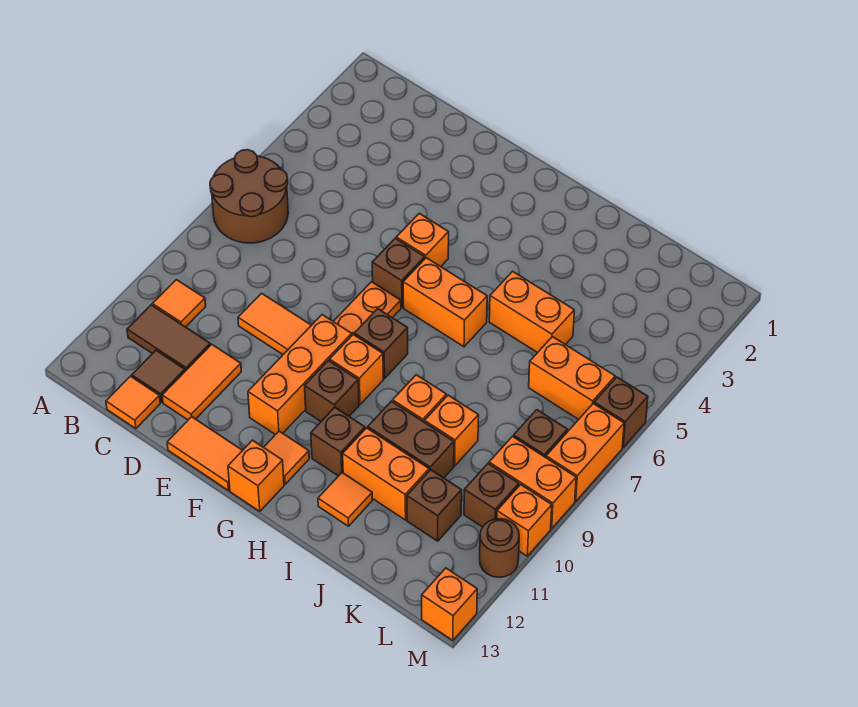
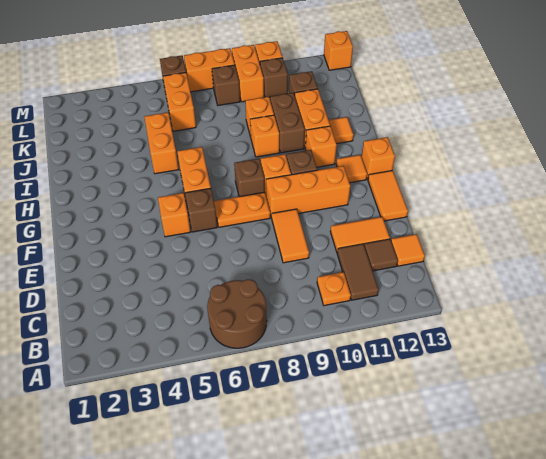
orange tile B10 level 1 -> orange plate B10 level 1
brown brick H11 level 1 -> orange brick H11 level 1
brown round brick M11 level 1 -> none

